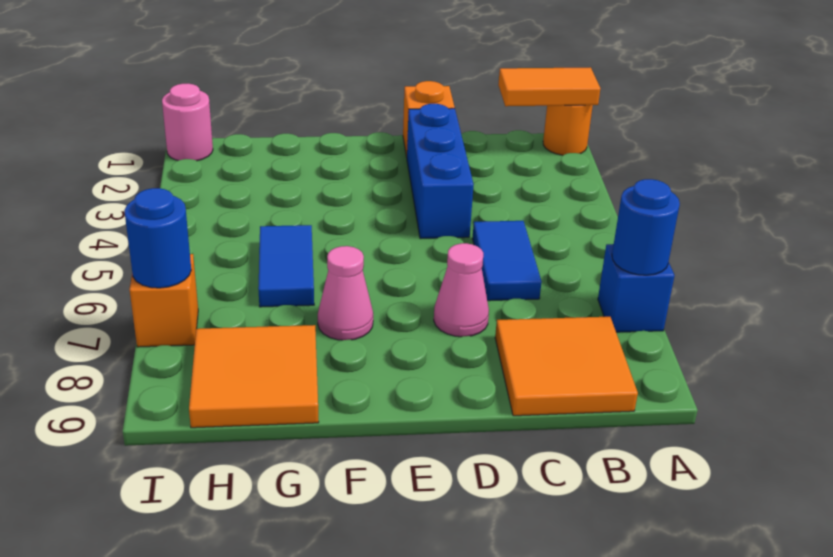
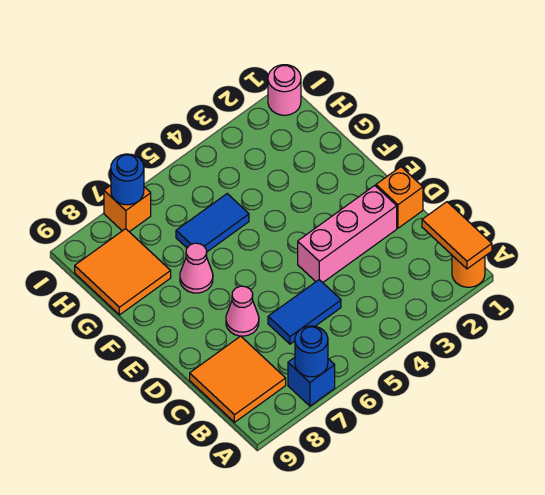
blue brick D2:D4 level 1 -> pink brick D2:D4 level 1

